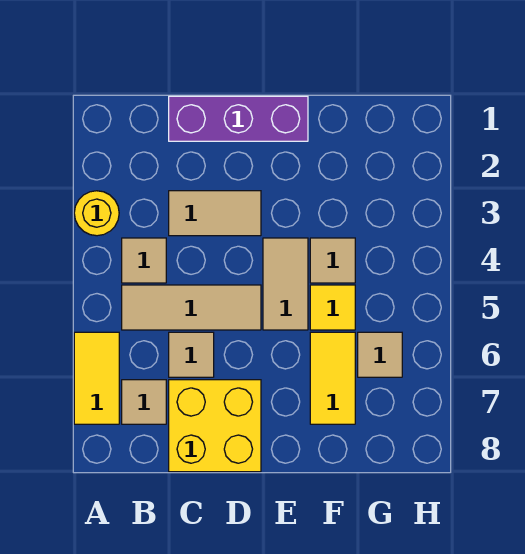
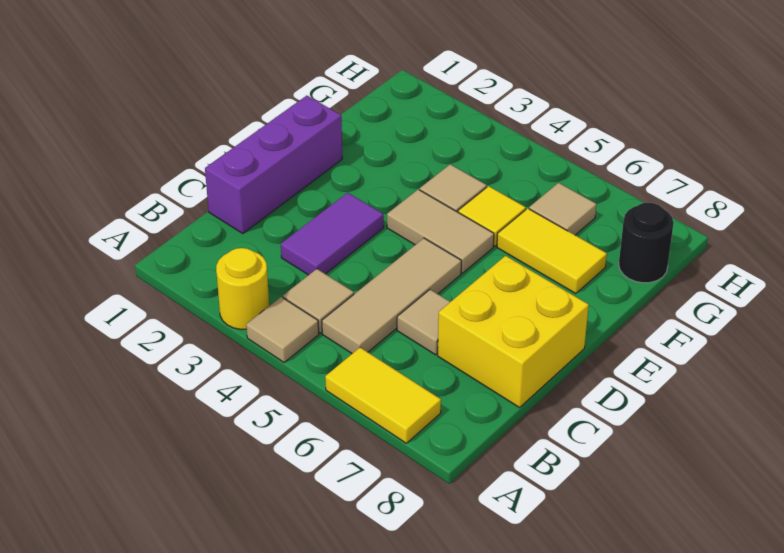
tan tile B7 level 1 -> tan tile A4 level 1
tan tile C3:D3 level 1 -> purple tile C3:D3 level 1
none -> black round brick G8 level 1

